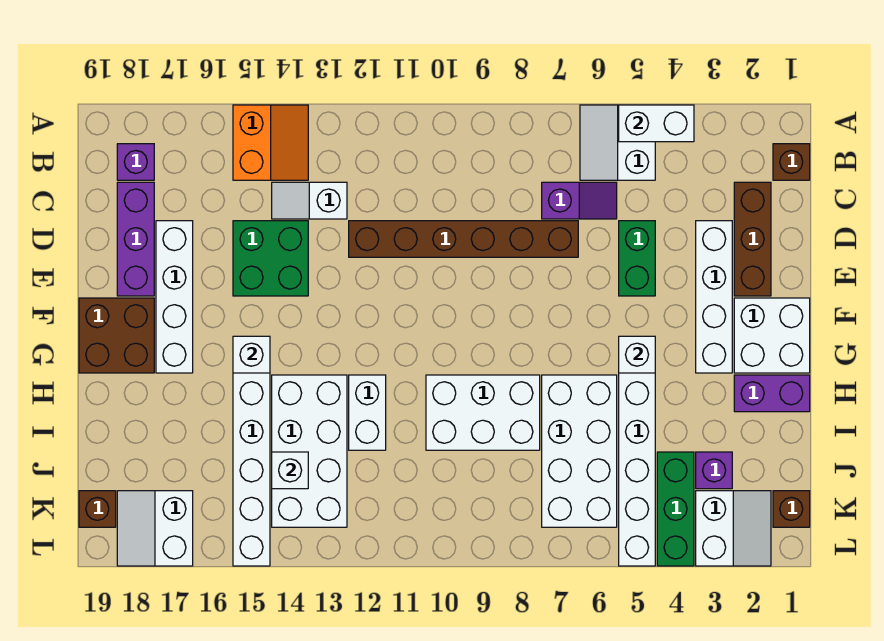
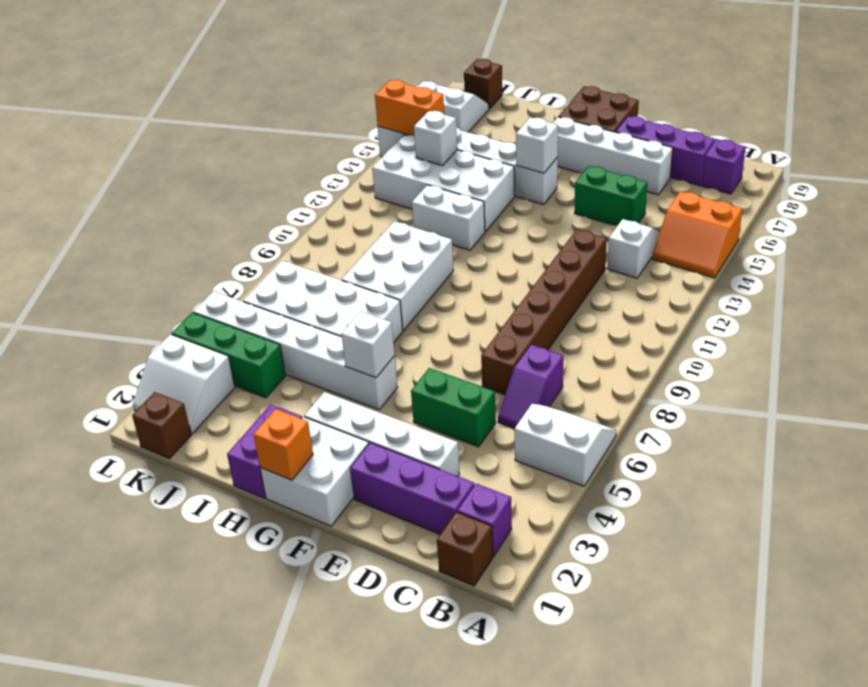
white brick A4:A5 level 2 -> none
brown brick C2:E2 level 1 -> purple brick C2:E2 level 1
green brick D14:E15 level 1 -> green brick D15:E15 level 1
none -> orange brick G1 level 2
purple brick J3 level 1 -> purple brick B2 level 1
none -> orange brick K15:L15 level 2

